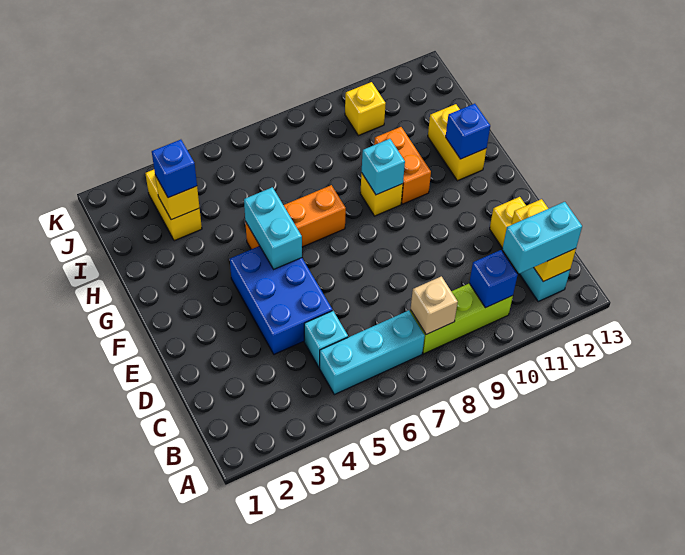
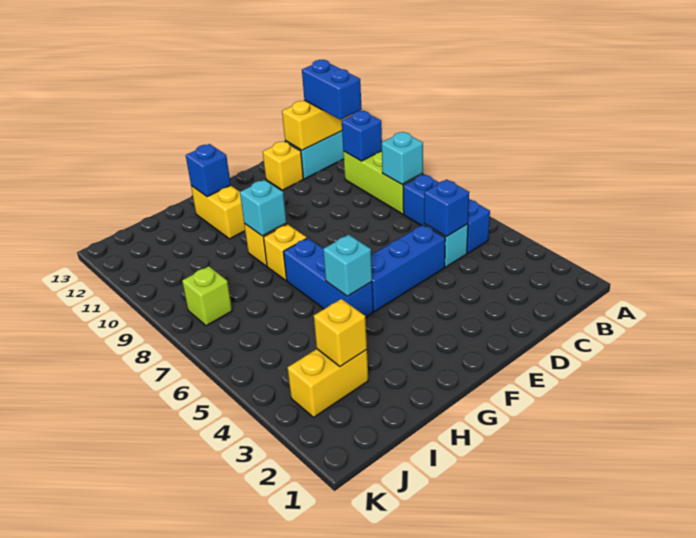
cyan brick B5:B7 level 1 -> blue brick B5:B7 level 1
tan brick B8 level 2 -> cyan brick B8 level 2
cyan brick B11:B12 level 3 -> blue brick B11:B12 level 3
blue brick D4:F5 level 1 -> blue brick D5:F5 level 1
cyan brick F5:G5 level 2 -> cyan brick G5 level 2
orange brick G5:G7 level 1 -> blue brick G5:G7 level 1
orange brick G10:H10 level 1 -> none
yellow brick G12:H12 level 1 -> yellow brick G11:G12 level 1
blue brick I3 level 3 -> blue brick C5 level 2
none -> lime brick J8 level 1
yellow brick J10 level 1 -> yellow brick G8 level 1

